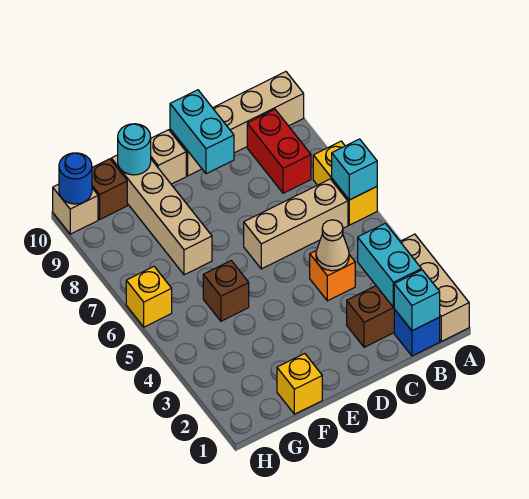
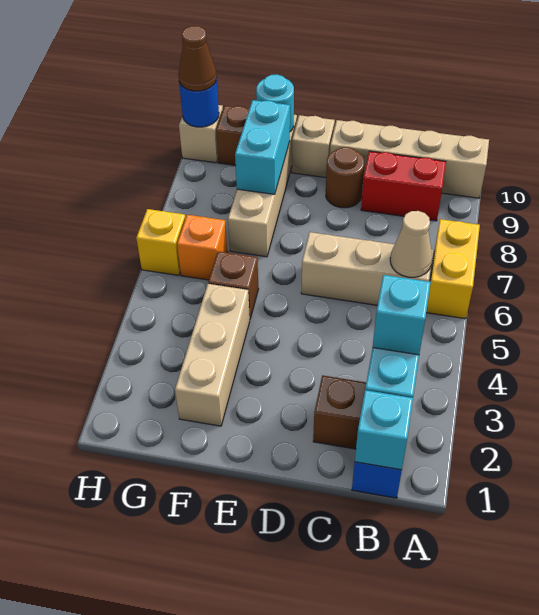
tan brick A1:A3 level 1 -> tan brick F2:F4 level 1
cyan brick A6 level 2 -> cyan brick B3 level 3
red brick B8:B9 level 1 -> red brick B9:C9 level 1
orange brick C4 level 1 -> orange brick G6 level 1
tan cone C4 level 2 -> tan cone B6 level 2
none -> brown round brick D9 level 1
cyan brick D9:D10 level 2 -> cyan brick F8:F9 level 2
yellow brick F1 level 1 -> none
none -> brown cone H10 level 3

